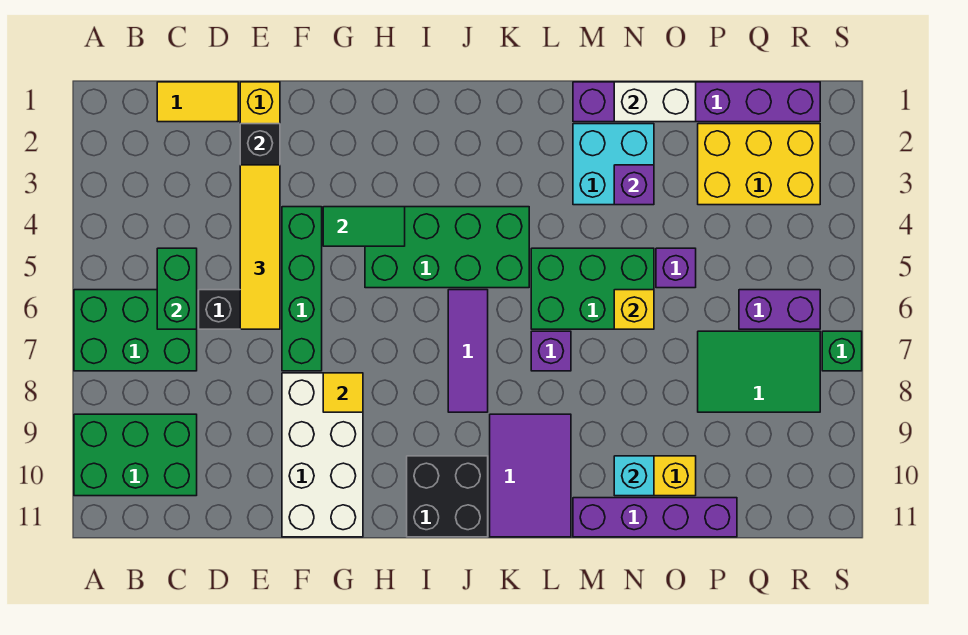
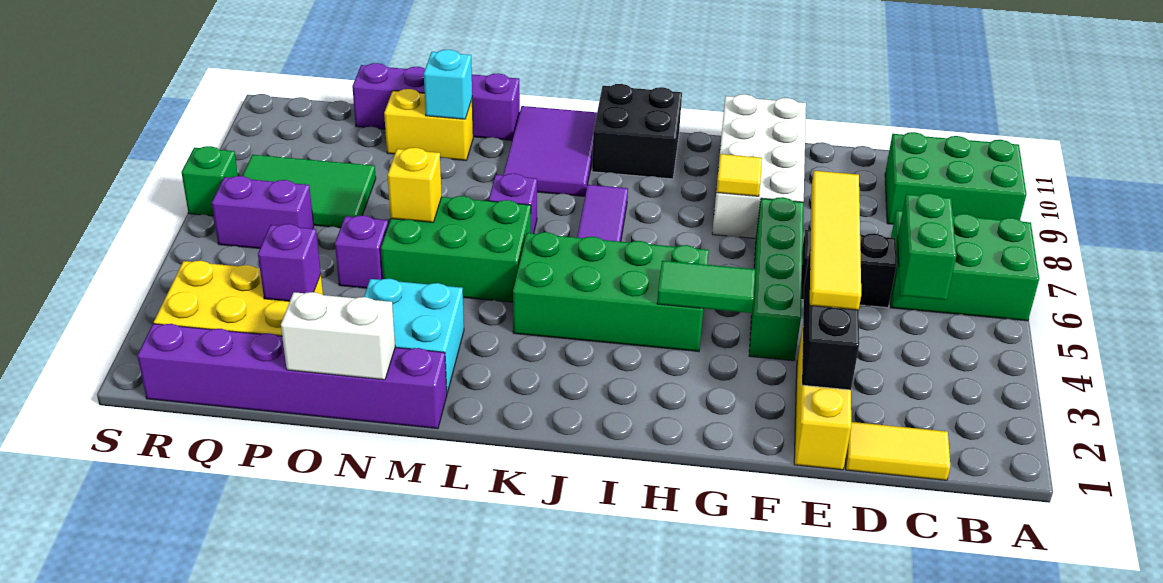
purple brick N3 level 2 -> purple brick P3 level 2

